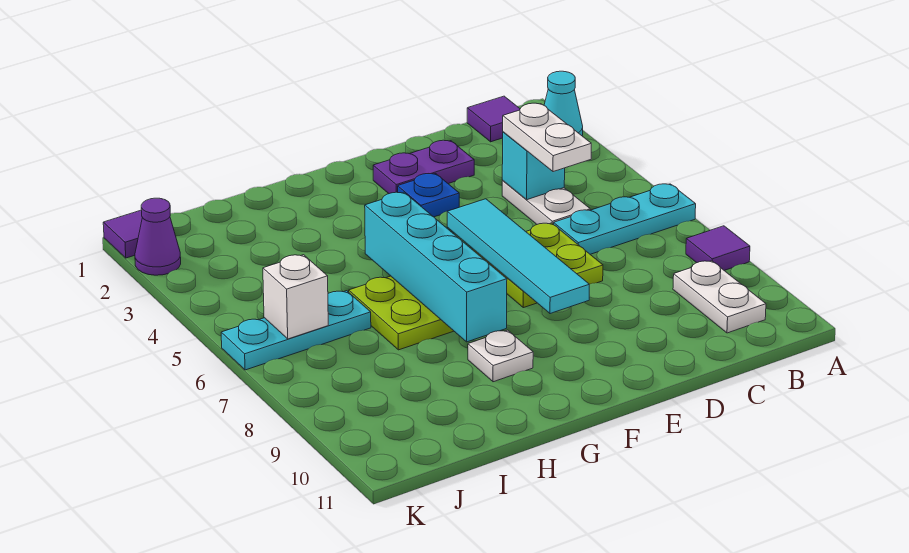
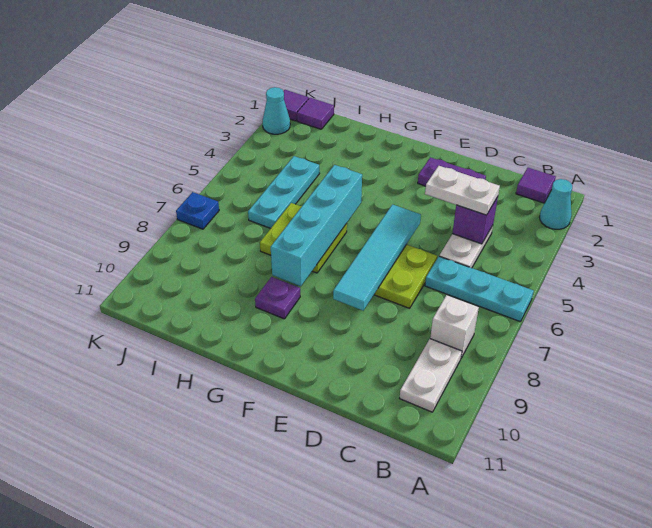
purple tile A8 level 1 -> purple tile J1 level 1
cyan brick C4 level 2 -> purple brick C4 level 2
white plate C4:C5 level 3 -> white plate C4:D4 level 3
blue plate E3 level 1 -> blue plate K7 level 1
white plate G9 level 1 -> purple plate G9 level 1
cyan plate I6:K6 level 1 -> cyan plate I4:I6 level 1
white brick J6 level 2 -> white brick B8 level 1
purple cone K2 level 1 -> cyan cone K2 level 1

